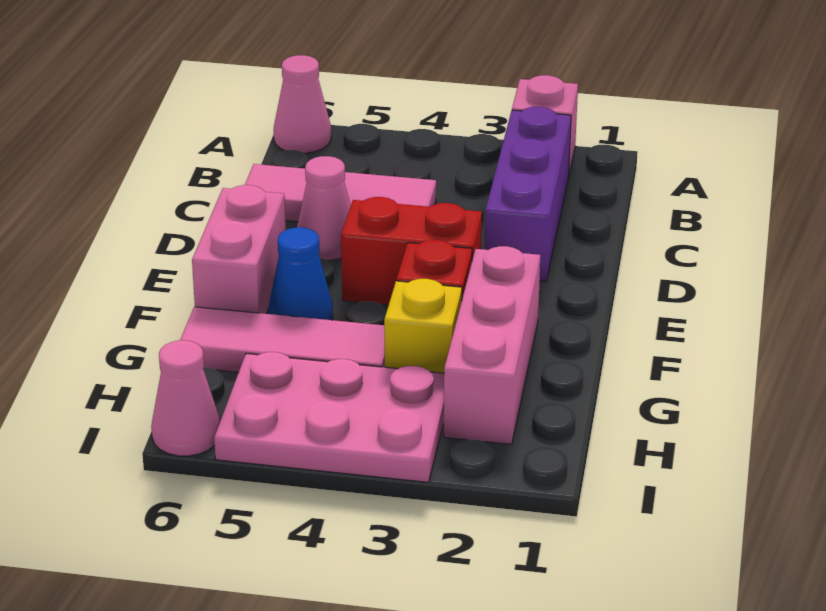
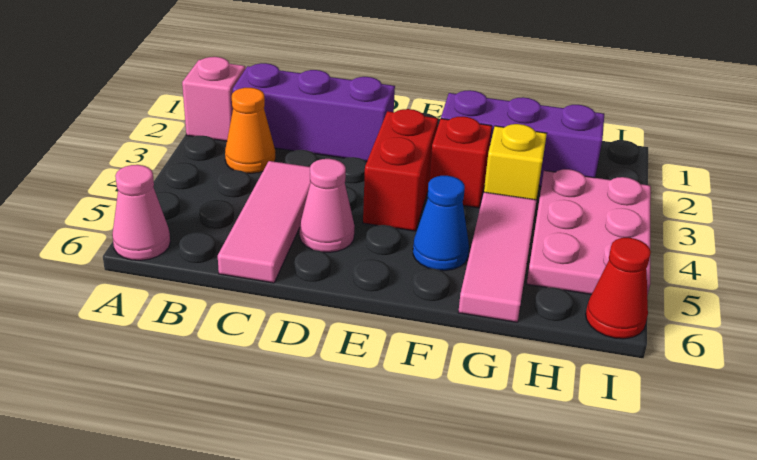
none -> orange cone B3 level 1
pink brick E6:F6 level 1 -> none
pink brick F2:H2 level 1 -> purple brick F2:H2 level 1
pink cone I6 level 1 -> red cone I6 level 1

